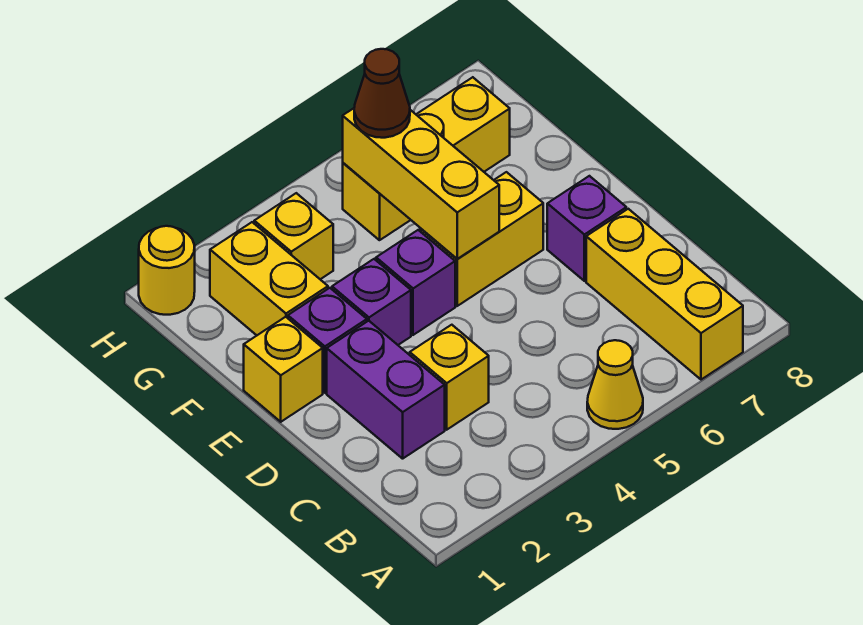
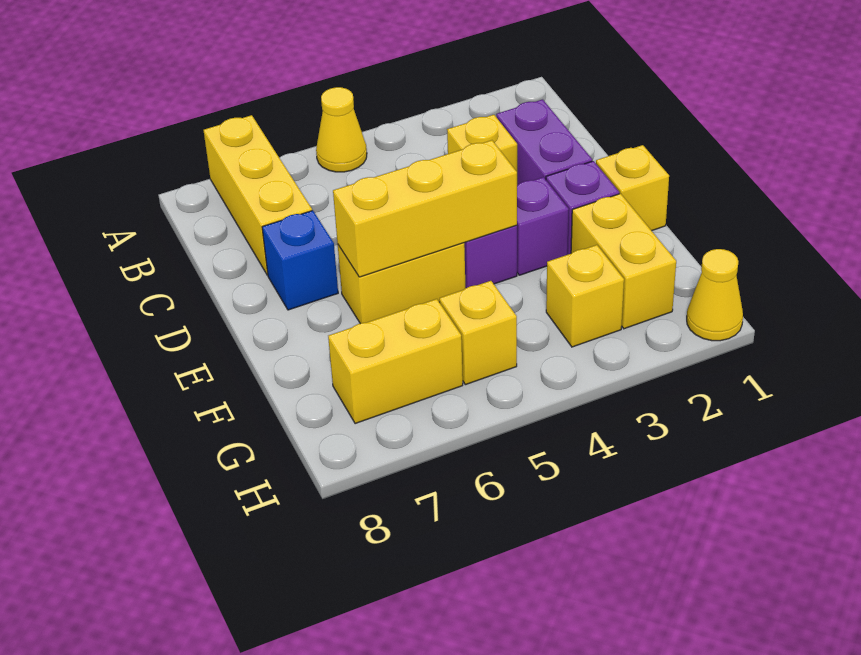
purple brick D7 level 1 -> blue brick D7 level 1
yellow brick E5:G5 level 2 -> yellow brick E4:E6 level 2
brown cone G5 level 3 -> none
yellow round brick H1 level 1 -> yellow cone H1 level 1

